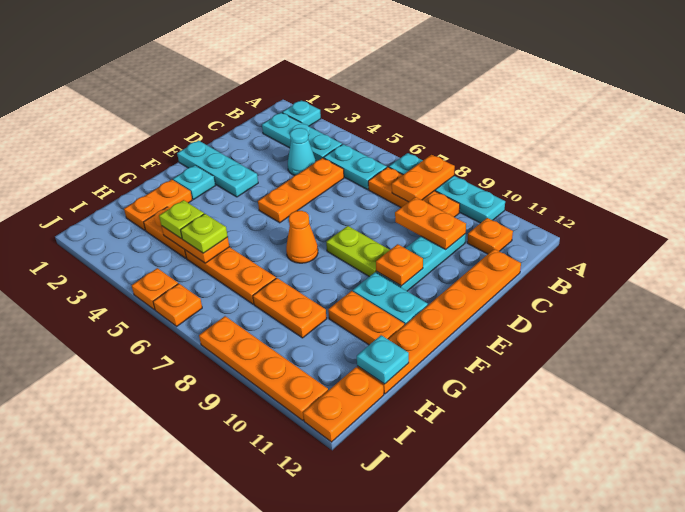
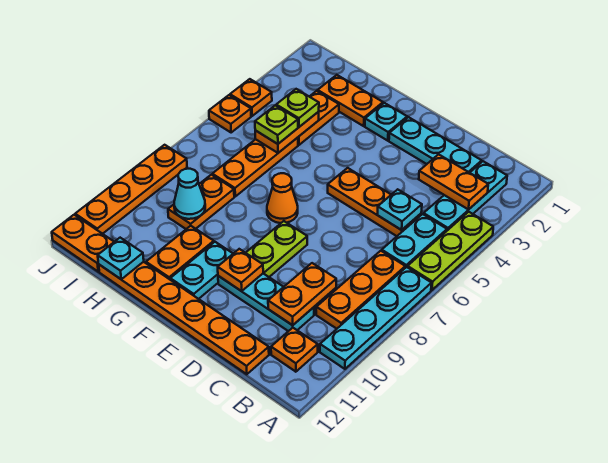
cyan plate A2 level 1 -> cyan plate C5 level 2
none -> lime plate A4:A6 level 1
orange plate A8:B8 level 2 -> orange plate B3:C3 level 2
cyan cone C4 level 1 -> cyan cone H9 level 2
cyan plate E1:E3 level 1 -> cyan plate C2:E2 level 1
orange plate J6 level 1 -> orange plate J4 level 1

